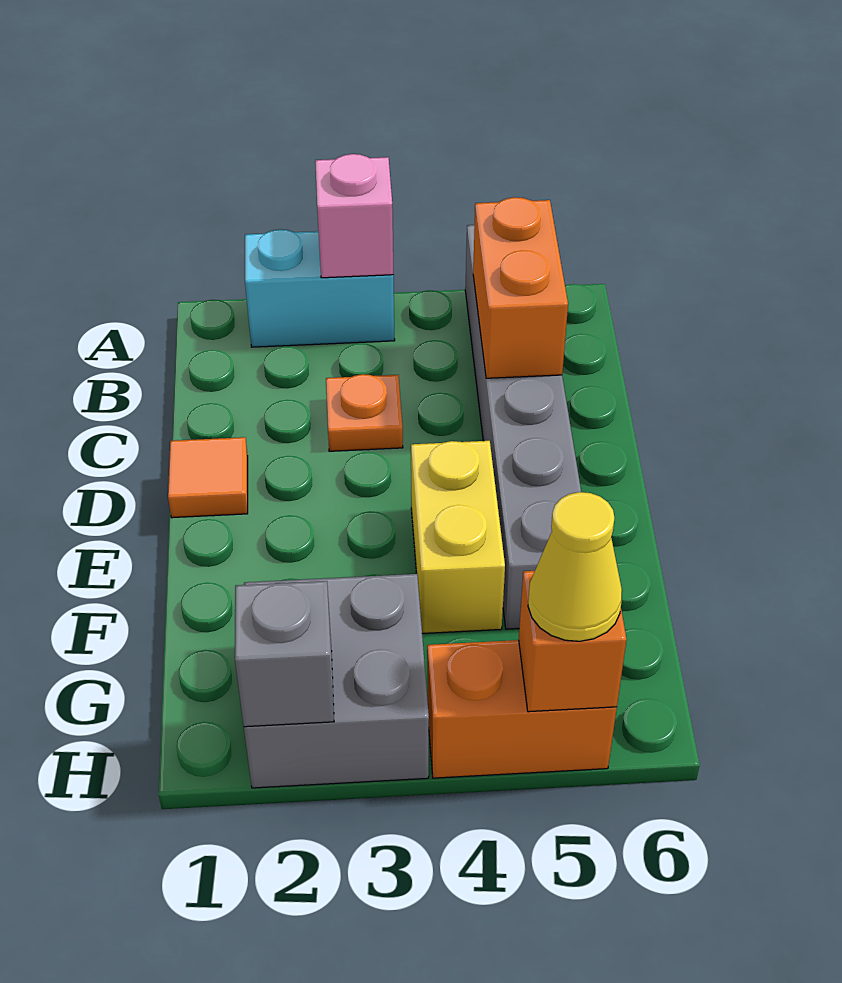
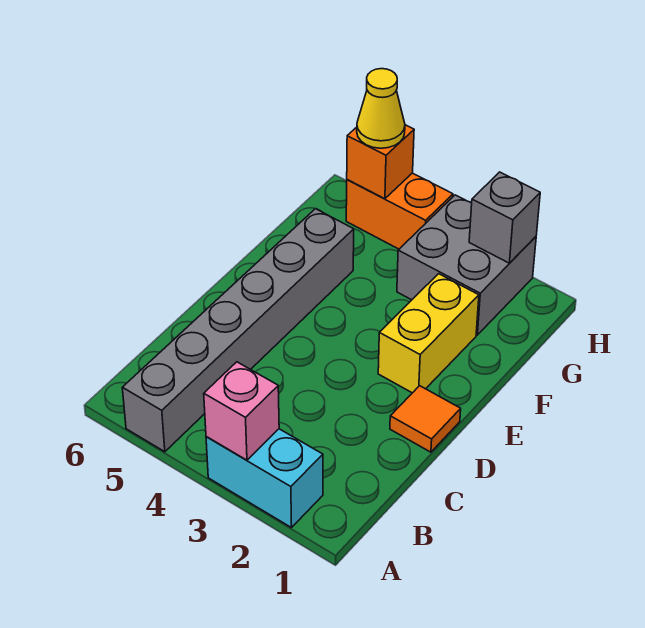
orange brick B5:C5 level 2 -> none
orange plate C3 level 1 -> none
yellow brick E4:F4 level 1 -> yellow brick E2:F2 level 1

